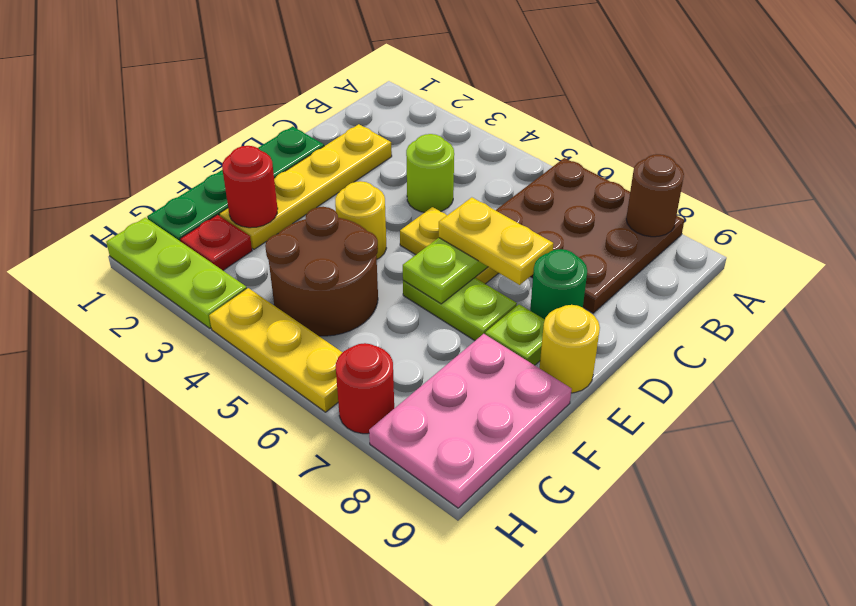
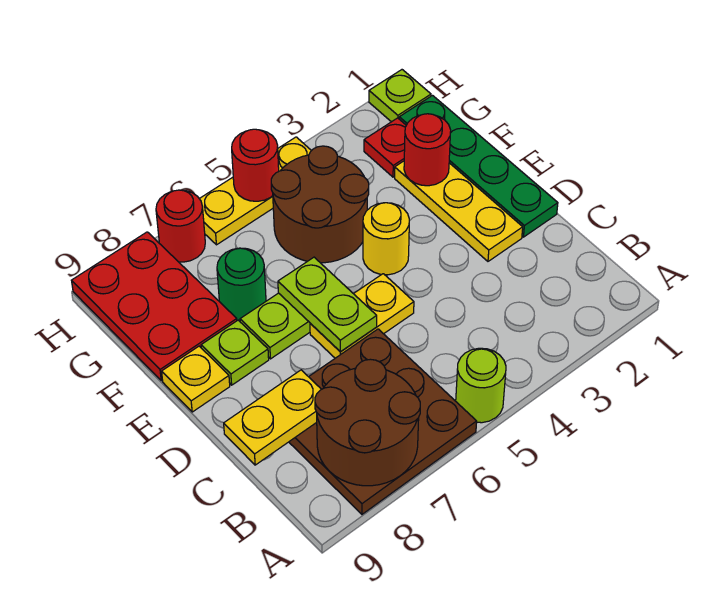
brown round brick A8 level 2 -> brown round brick A7:B8 level 2
yellow plate C2:F2 level 1 -> yellow plate D2:F2 level 1
lime round brick C4 level 1 -> lime round brick A5 level 1
yellow plate D6:D7 level 3 -> yellow plate C8:C9 level 2
green round brick D8 level 1 -> green round brick F7 level 1
yellow round brick E9 level 1 -> yellow plate E9 level 1
pink plate F8:H9 level 1 -> red plate F8:H9 level 1
lime plate H1:H3 level 1 -> lime plate H1 level 1
none -> red round brick H5 level 2

